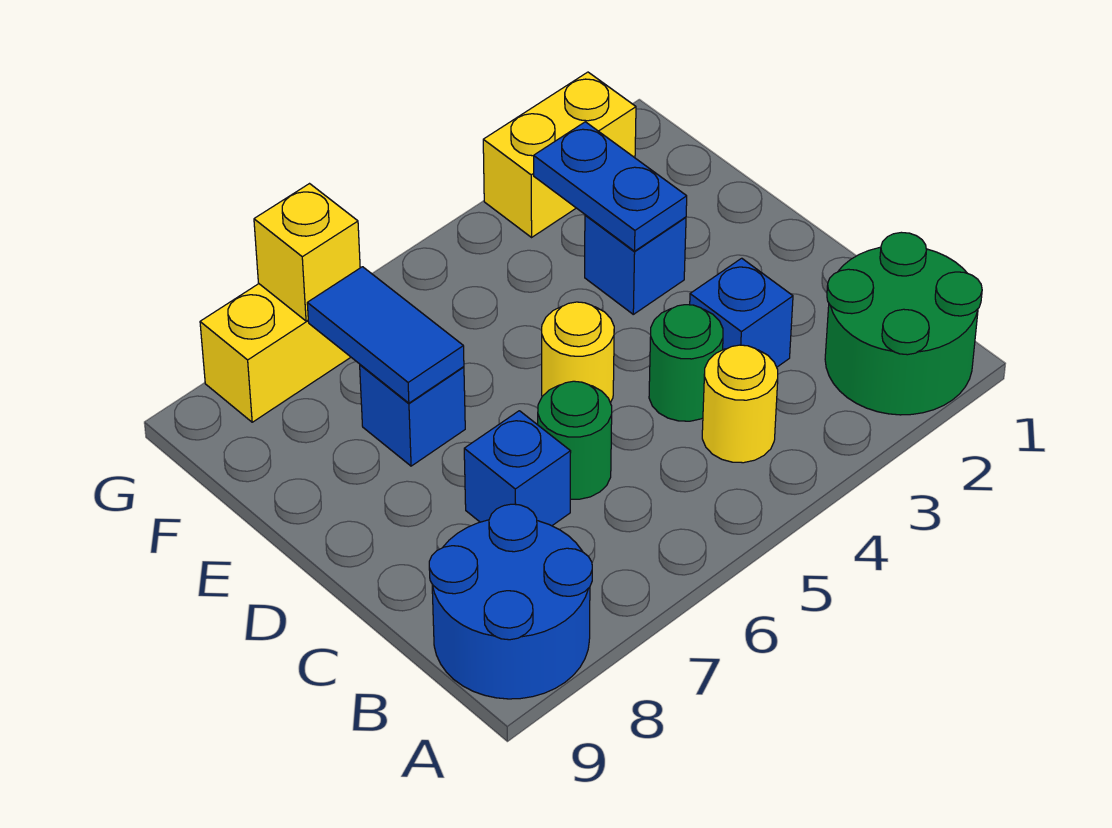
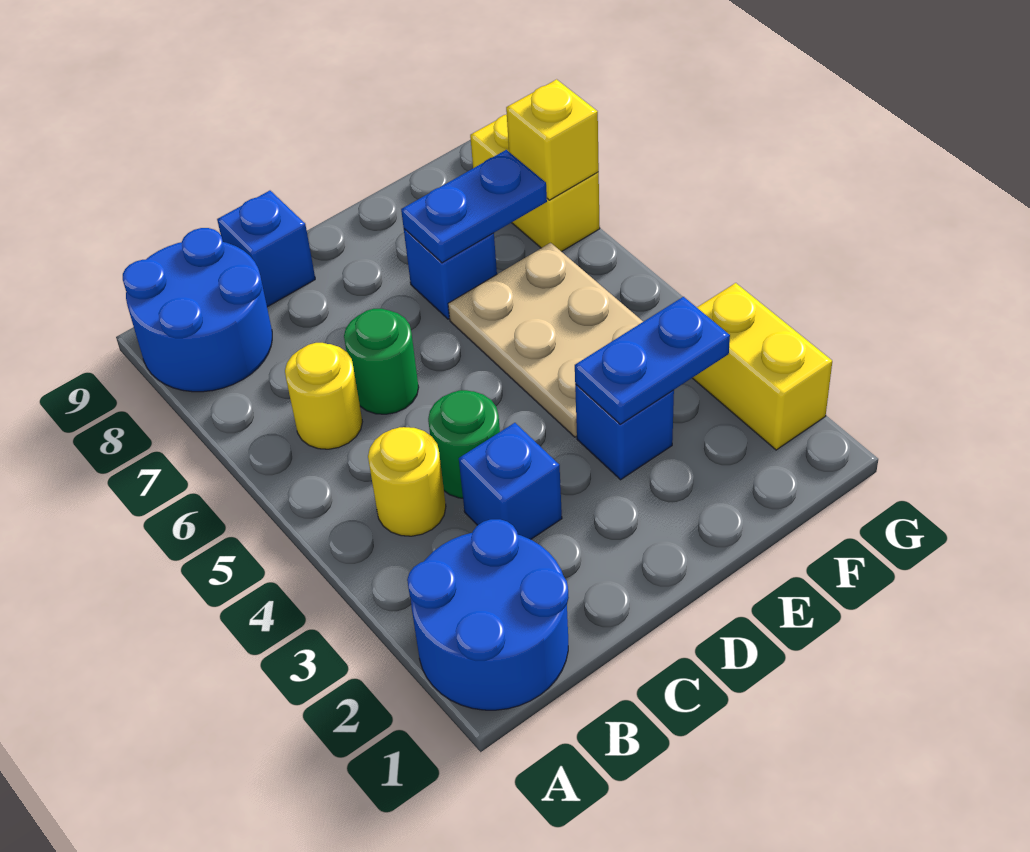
green round brick A1:B2 level 1 -> blue round brick A1:B2 level 1
blue brick C7 level 1 -> blue brick C9 level 1
yellow round brick D5 level 1 -> yellow round brick B6 level 1
none -> tan plate E4:F6 level 1
blue tile E7:F7 level 2 -> blue plate E7:F7 level 2

